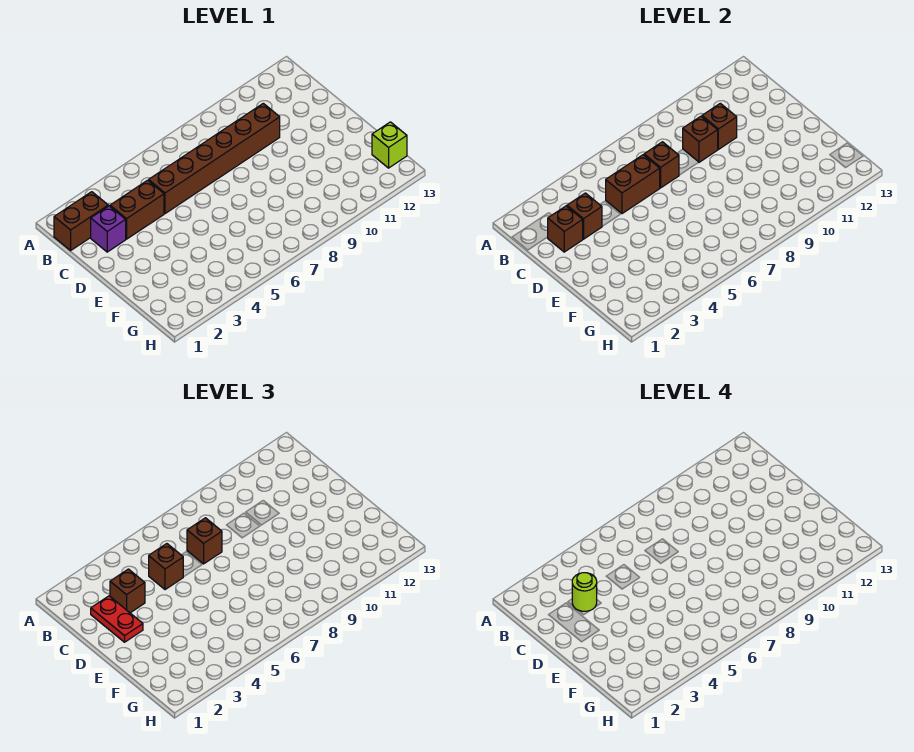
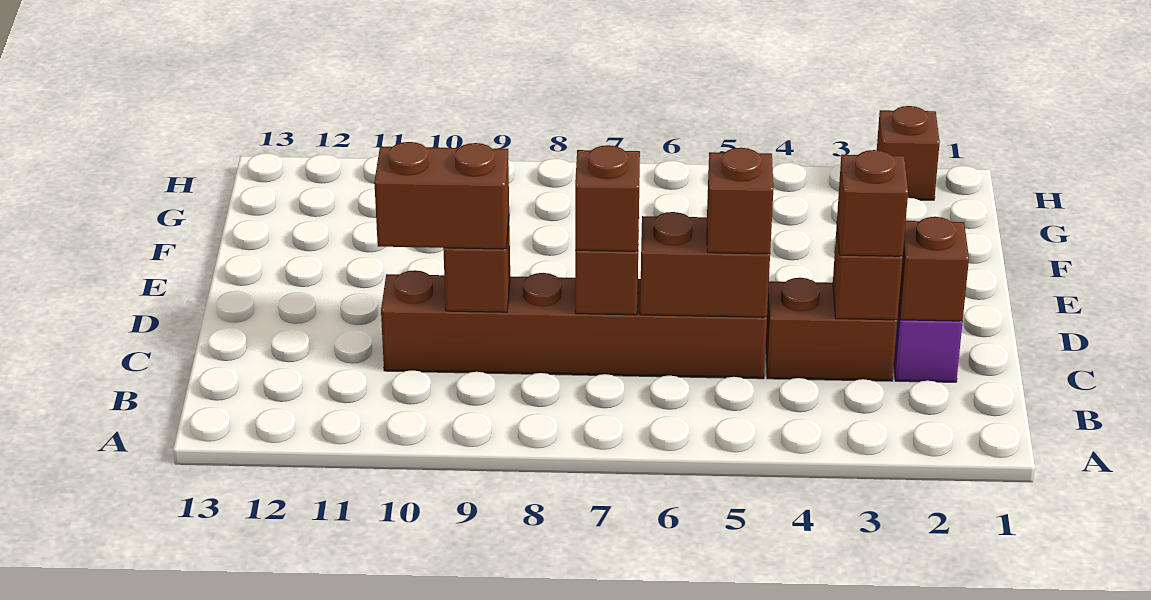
brown brick B1:B2 level 1 -> brown brick C9:C10 level 3
red plate C2:D2 level 3 -> none
lime round brick C3 level 4 -> none
brown brick C10 level 2 -> brown brick H2 level 1
lime brick G13 level 1 -> none

